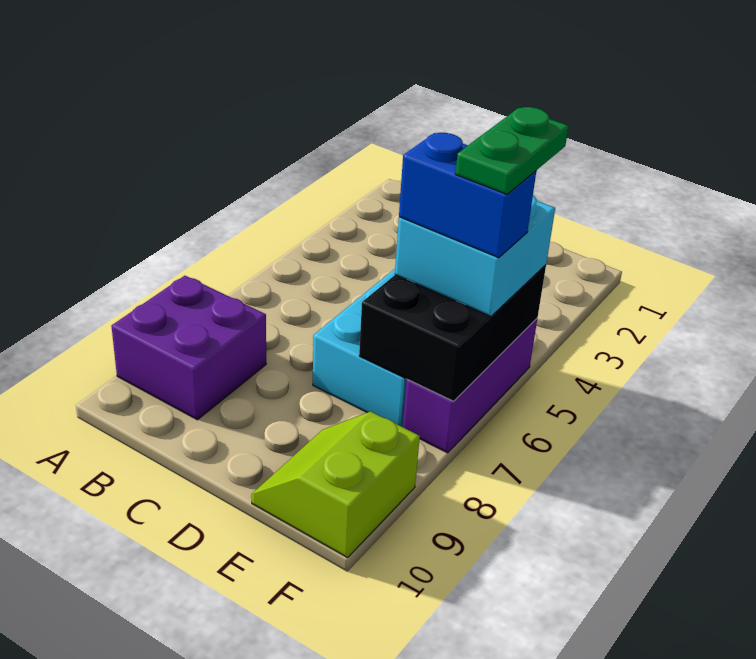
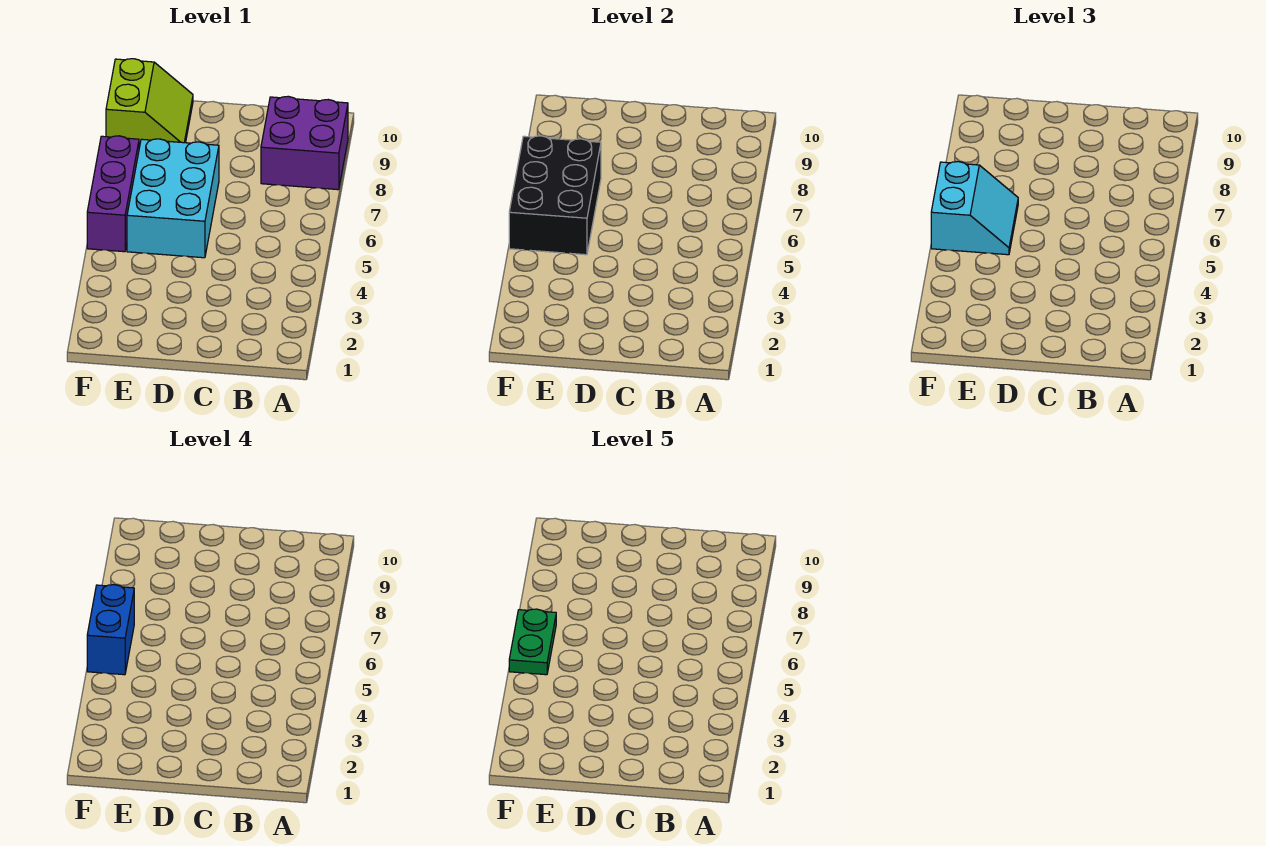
cyan brick E5:F6 level 3 -> cyan slope E5:F6 level 3 top F
blue brick E6:F6 level 4 -> blue brick F5:F6 level 4

